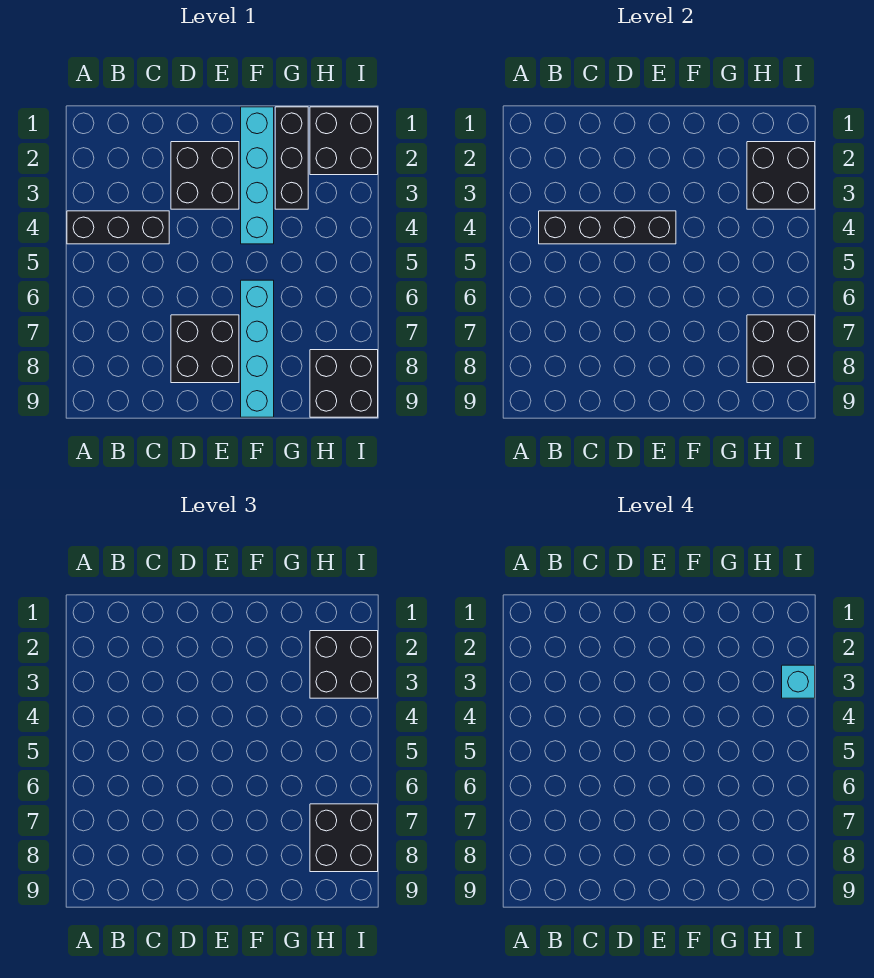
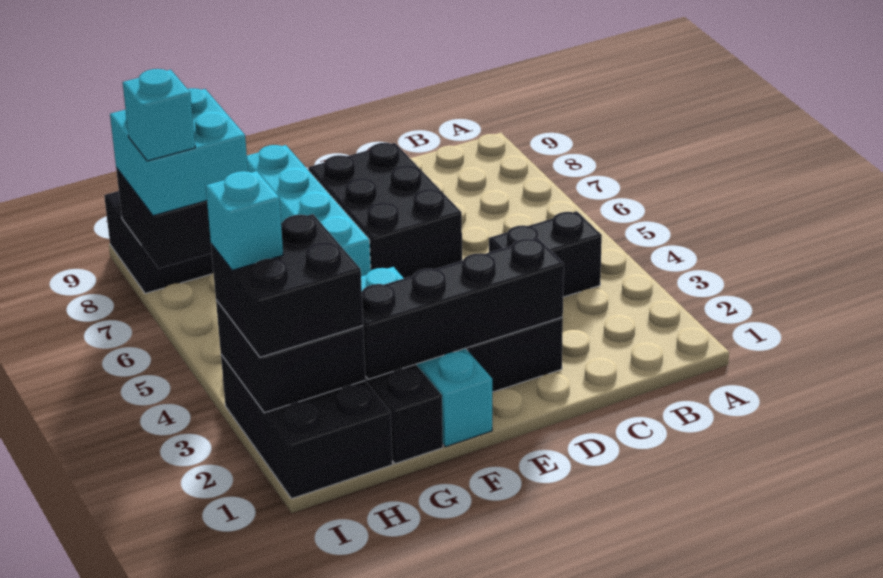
black brick A4:C4 level 1 -> black brick B4:C4 level 1
black brick B4:E4 level 2 -> black brick D2:G2 level 2
black brick D7:E8 level 1 -> black brick D6:E8 level 1
black brick H1:I2 level 1 -> black brick H1:I3 level 1
black brick H7:I8 level 3 -> cyan brick H7:I8 level 3
none -> cyan brick I7 level 4

